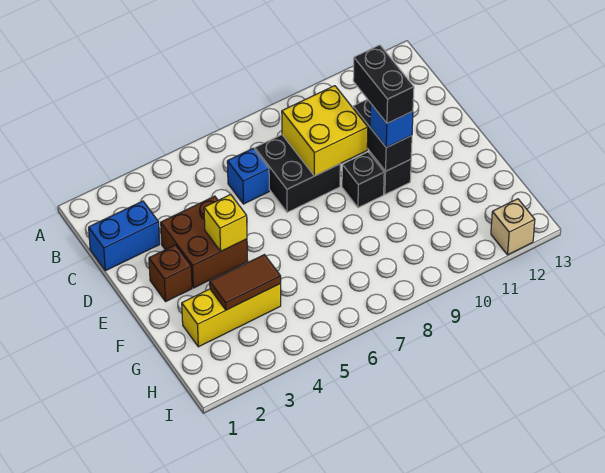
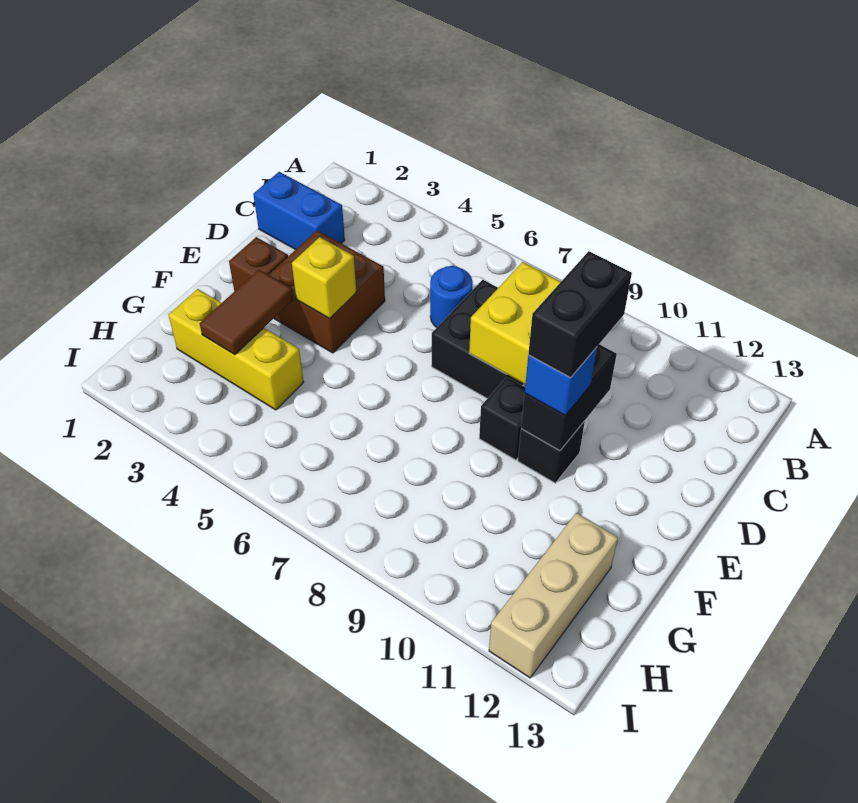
blue brick C6 level 1 -> blue round brick C6 level 1
brown tile G3:G4 level 2 -> brown tile F3:G3 level 2
tan brick I12 level 1 -> tan brick G12:I12 level 1

